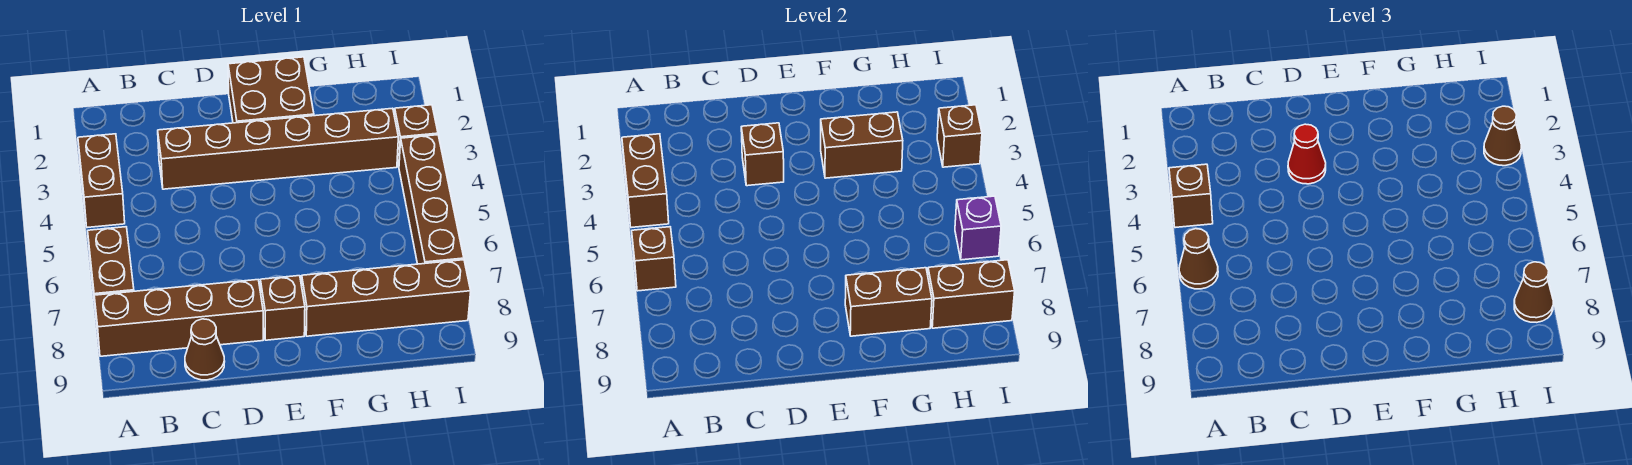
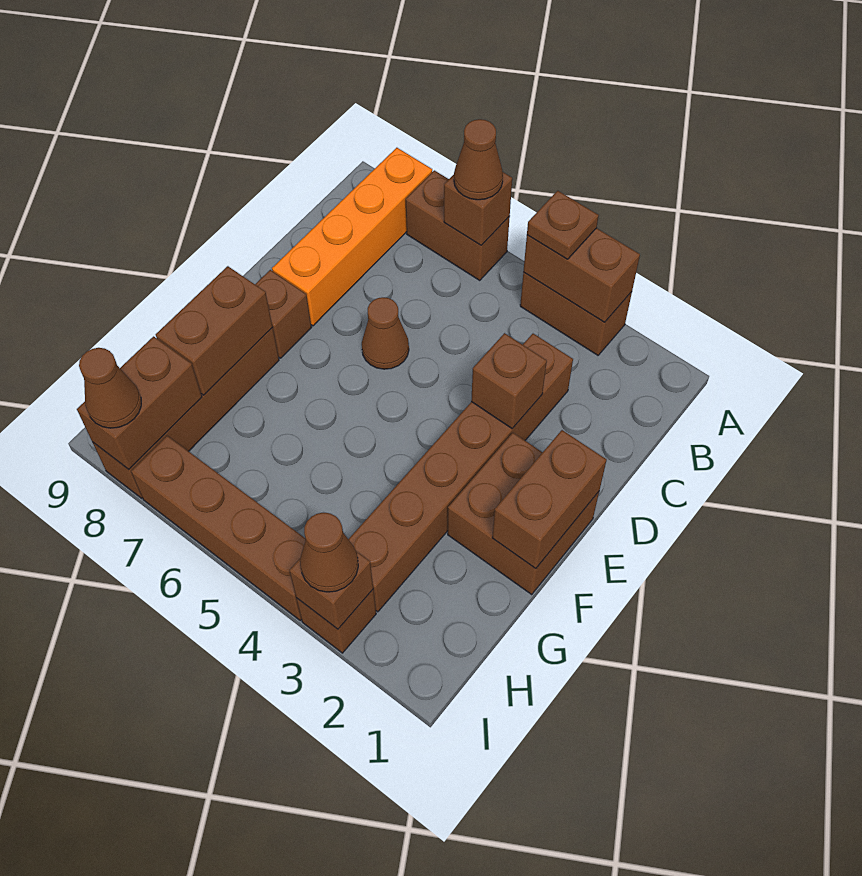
brown brick A4 level 3 -> brown plate A4 level 3
brown brick A8:D8 level 1 -> orange brick A8:D8 level 1
brown cone C9 level 1 -> brown cone D6 level 1
red cone D3 level 3 -> none
brown brick F3:G3 level 2 -> brown brick E1:F1 level 2
purple brick I6 level 2 -> none

